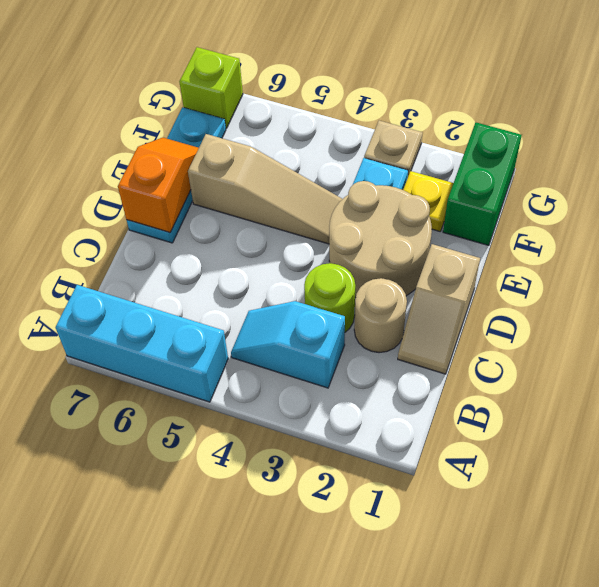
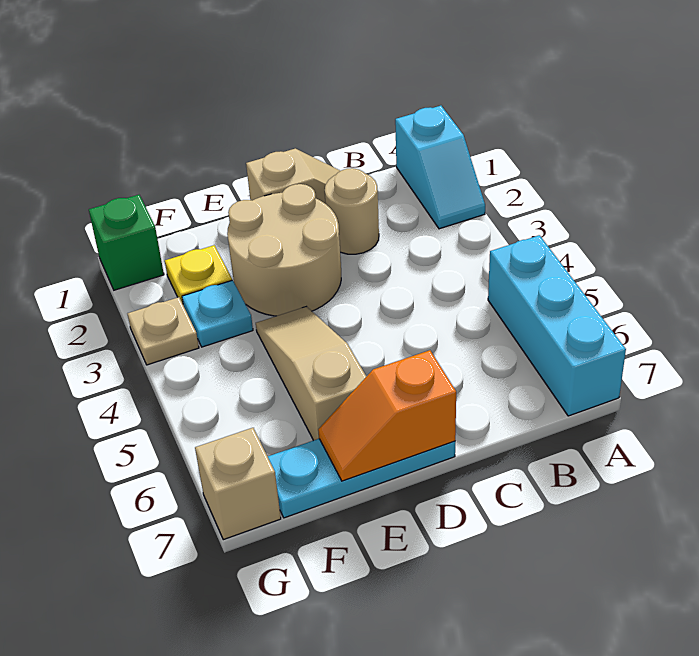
cyan slope B3:B4 level 1 top 3 -> cyan slope A1:A2 level 1 top 1
lime round brick C3 level 1 -> none
green brick F1:G1 level 1 -> green brick G1 level 1
lime brick G7 level 1 -> tan brick G7 level 1

